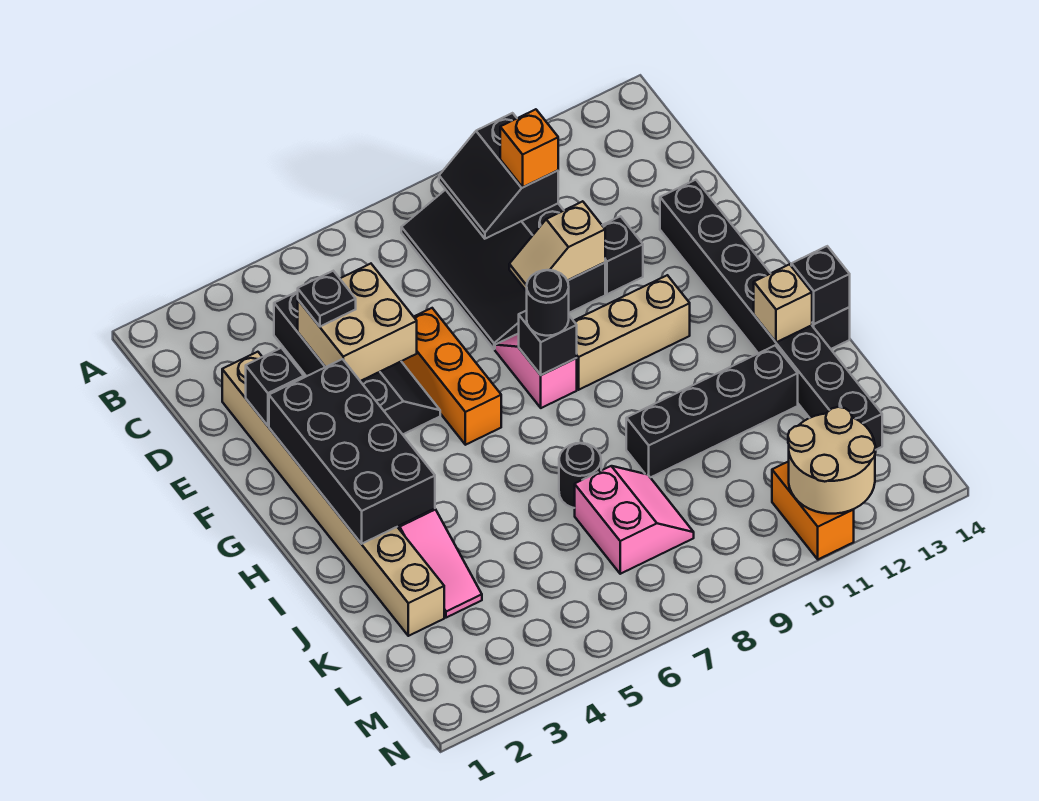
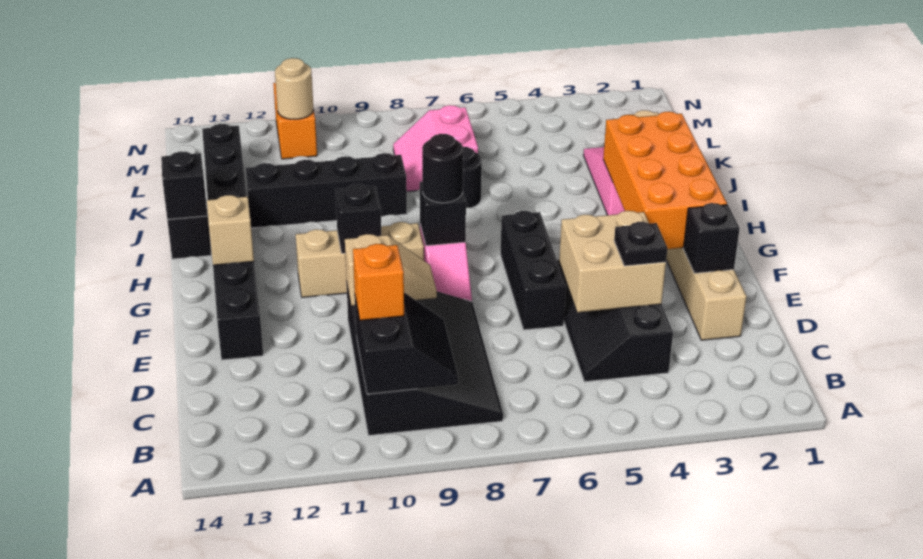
orange brick E6:G6 level 1 -> black brick E6:G6 level 1
black brick E11 level 1 -> black brick G10 level 2
black brick F2:I3 level 2 -> orange brick F2:I3 level 2
tan brick I13 level 2 -> tan brick G13 level 2
tan round brick M11:N12 level 2 -> tan round brick M11 level 2

